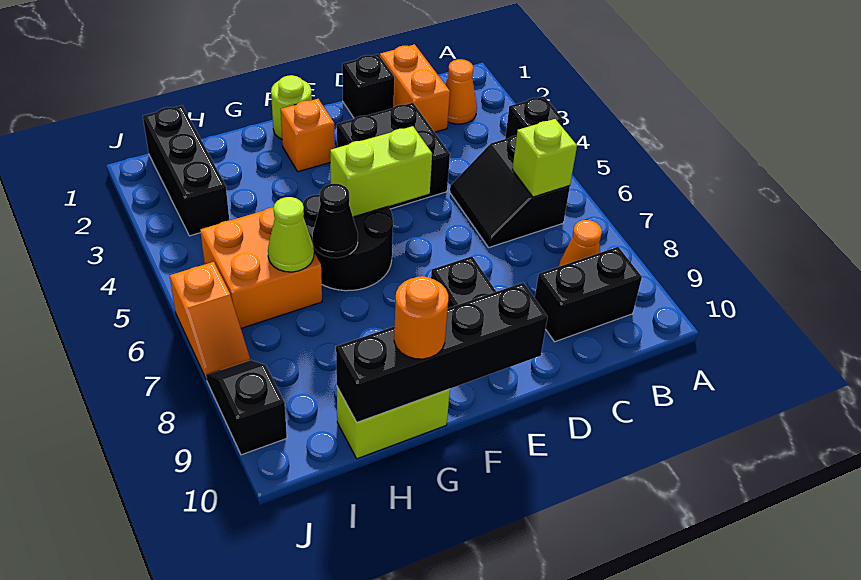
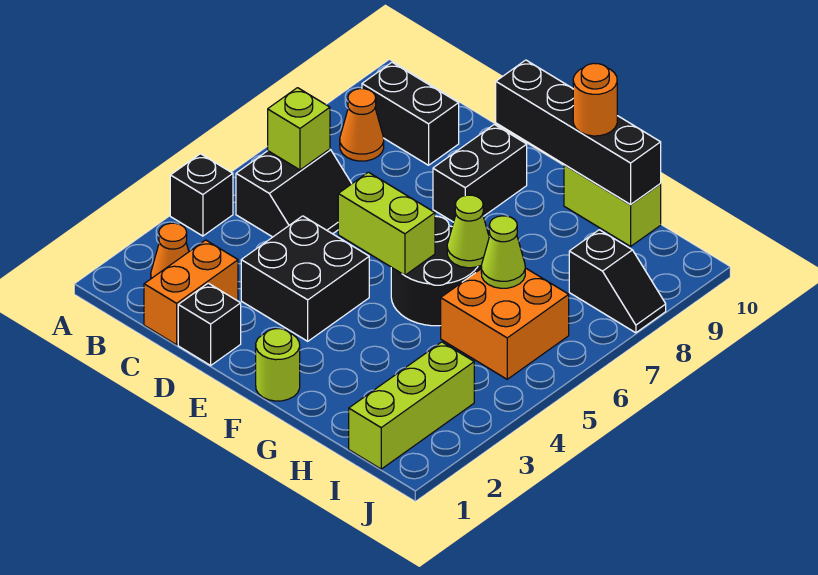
orange brick F2 level 1 -> none
black cone G6 level 2 -> lime cone G6 level 2
black brick I1:I3 level 1 -> lime brick I1:I3 level 1
orange slope J6:J7 level 1 top 6 -> none
black slope J8:J9 level 1 top 9 -> black slope I8:J8 level 1 top I

